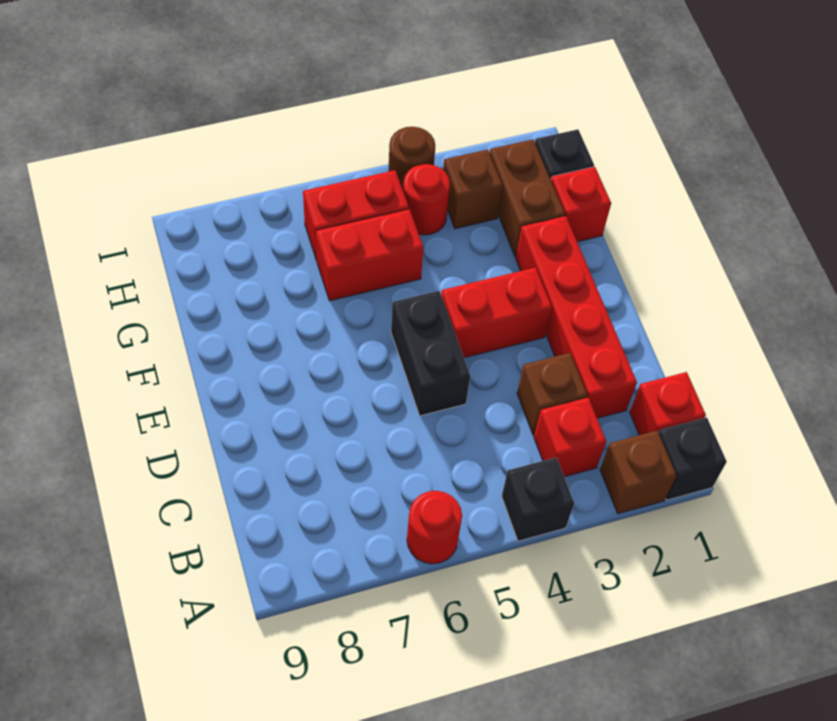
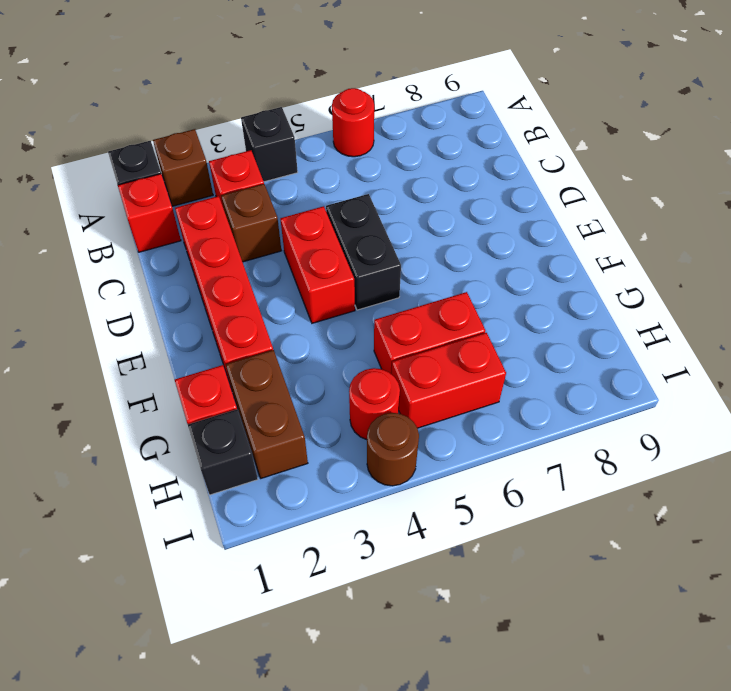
red brick E3:E4 level 1 -> red brick D4:E4 level 1
brown brick H3 level 1 -> none

